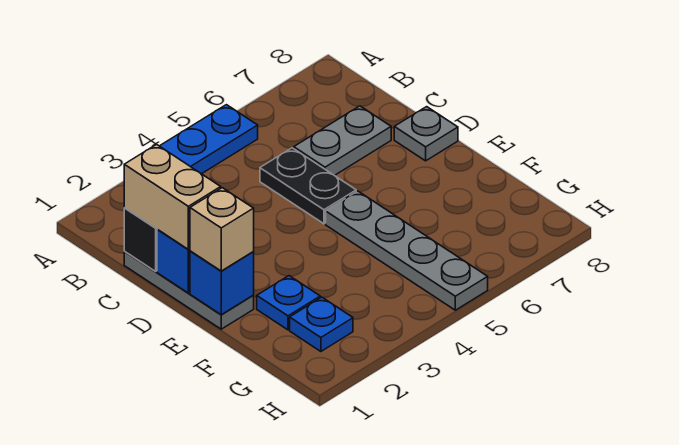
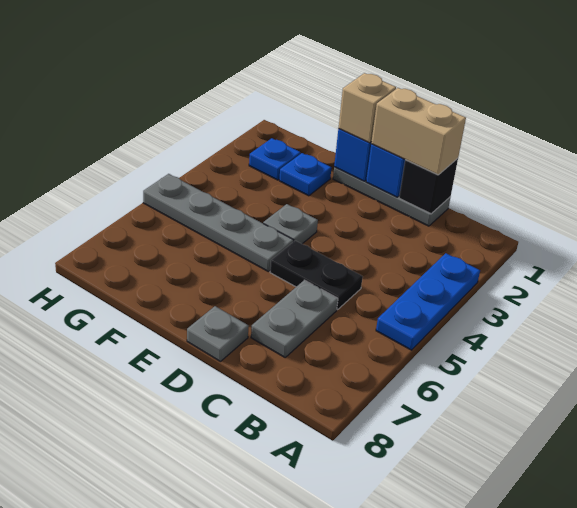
none -> grey plate E4 level 1

